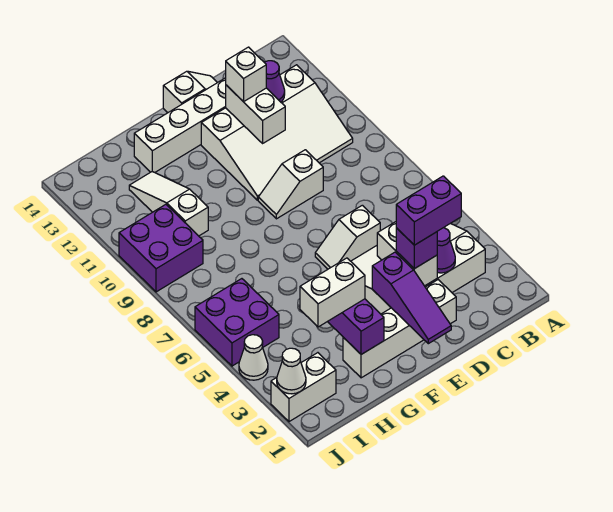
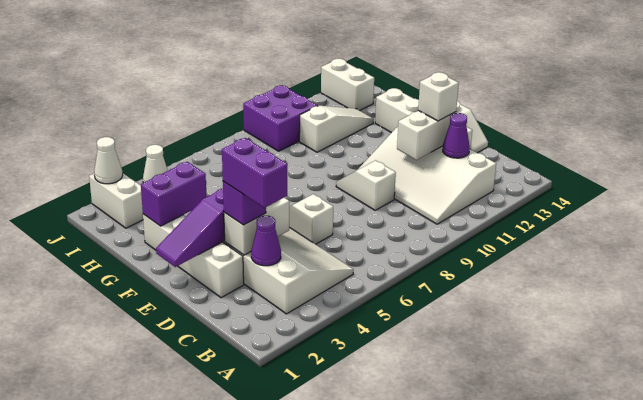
white brick G3:H3 level 3 -> white brick I13:J13 level 1
purple brick I5:J6 level 1 -> none

